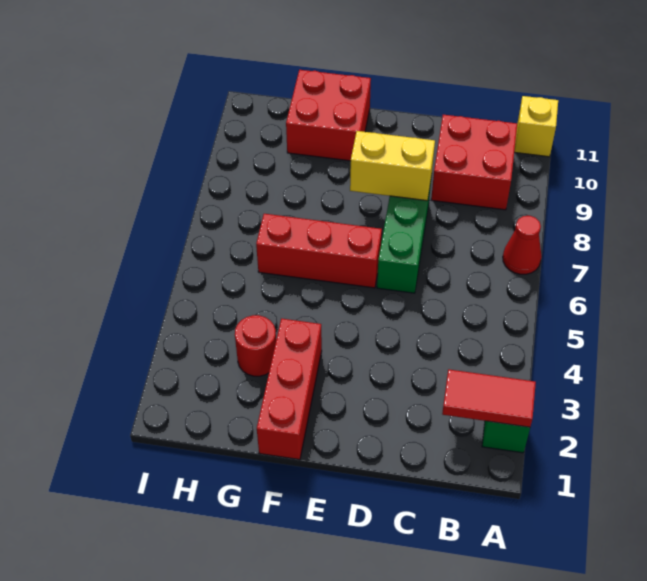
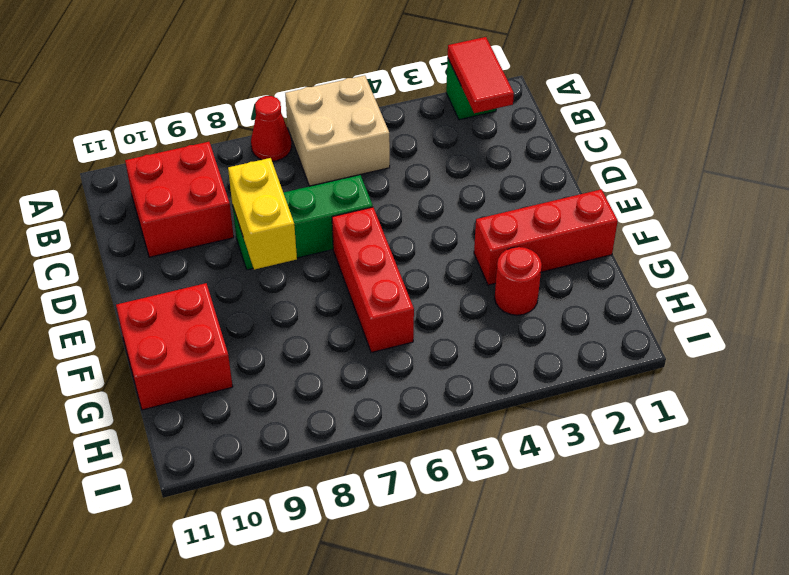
none -> tan brick A5:B6 level 1
yellow brick A11 level 1 -> none

